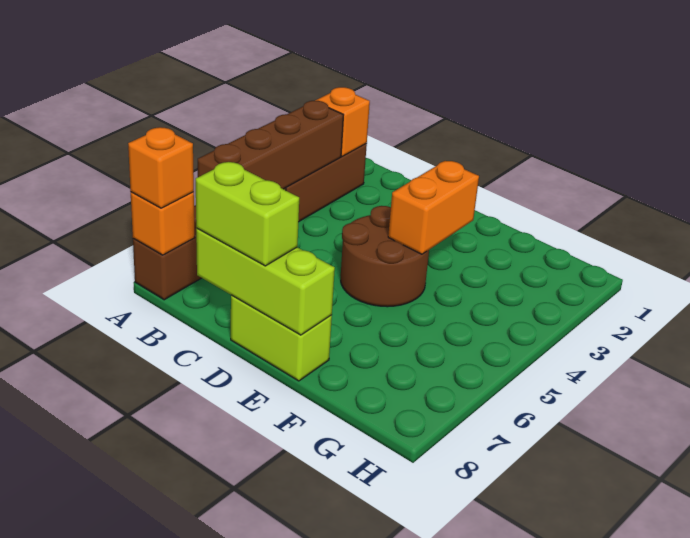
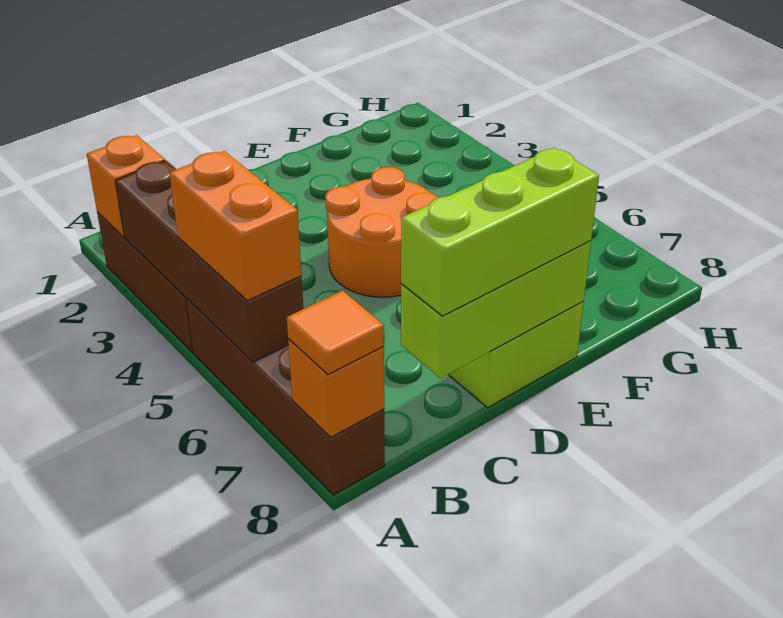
orange brick A8 level 3 -> orange tile A8 level 3
lime brick C8:D8 level 3 -> lime brick C8:E8 level 3
brown round brick D4:E5 level 1 -> orange round brick D4:E5 level 1
orange brick E3:E4 level 2 -> orange brick A5:A6 level 3

